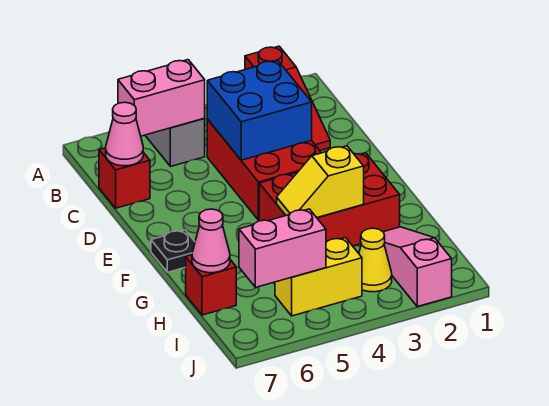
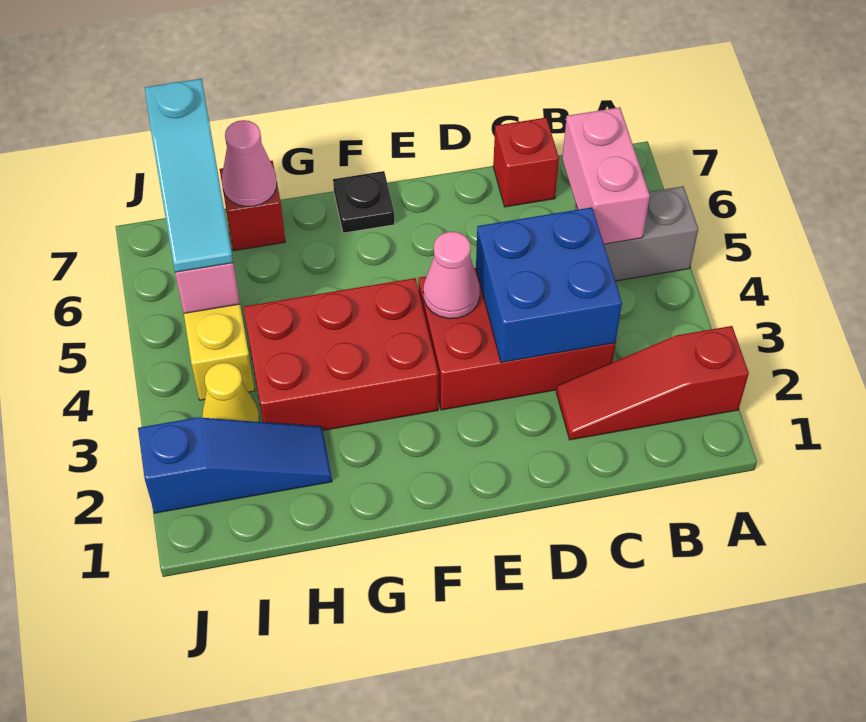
pink cone C7 level 2 -> pink cone E4 level 2
red brick F2:G4 level 1 -> red brick F3:H4 level 1
yellow slope G3:G4 level 2 top 3 -> none
pink slope H2:J2 level 1 top J -> blue slope H2:J2 level 1 top J
none -> cyan slope I5:I7 level 3 top 7

